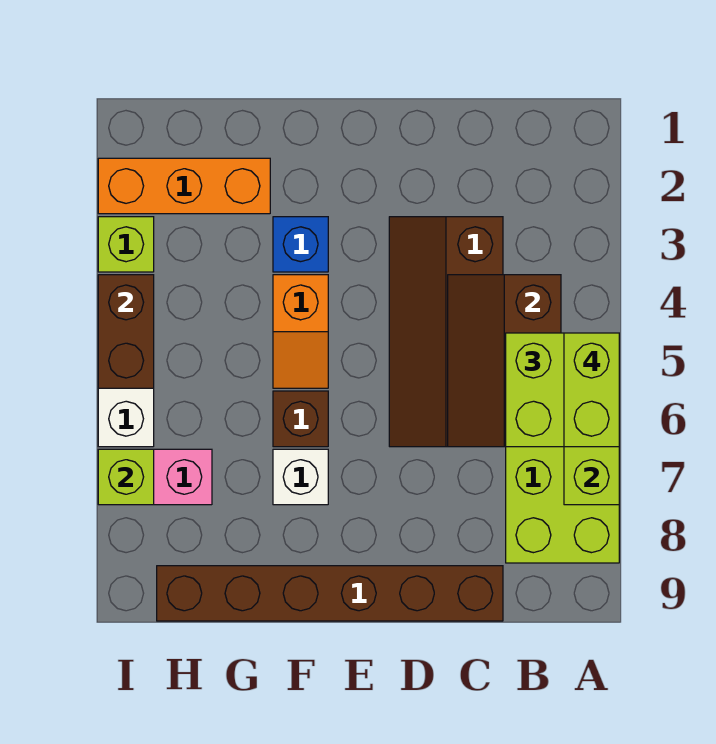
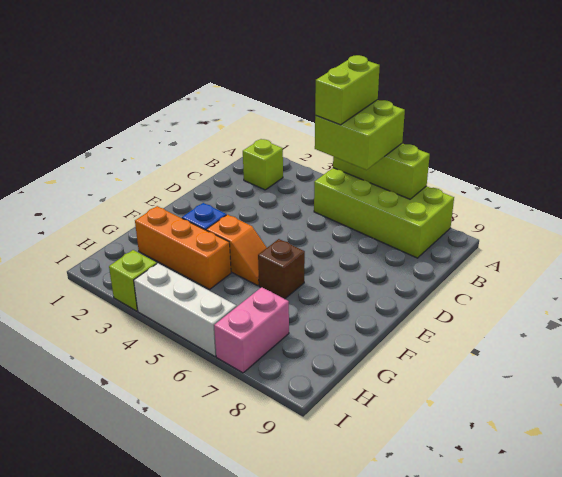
lime brick A5:A6 level 4 -> lime brick A5:B5 level 4
brown slope B4:C6 level 2 top B -> none
brown slope C3:D6 level 1 top C -> none
brown brick C9:H9 level 1 -> none
white brick F7 level 1 -> none
orange brick G2:I2 level 1 -> orange brick G2:G4 level 1
brown brick I4:I5 level 2 -> none
lime brick I7 level 2 -> lime brick B2 level 1

